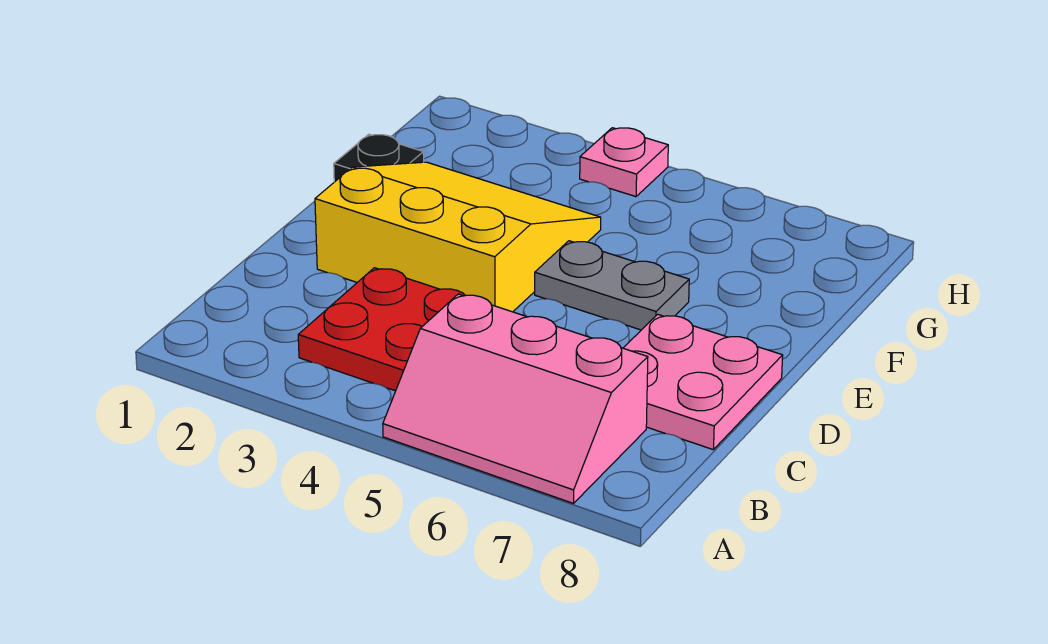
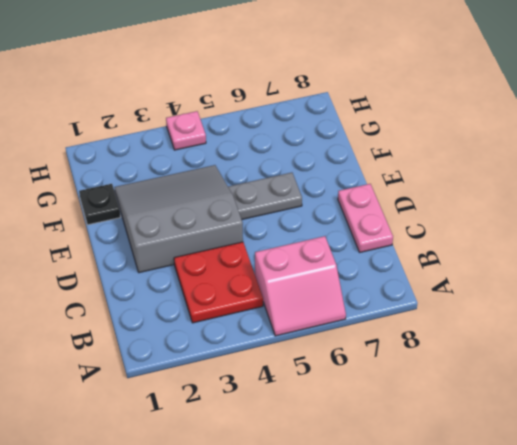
pink slope A5:B7 level 1 top B -> pink slope A5:B6 level 1 top B
pink plate C7:D8 level 1 -> pink plate C8:D8 level 1
yellow slope D2:F4 level 1 top D -> grey slope D2:F4 level 1 top D

